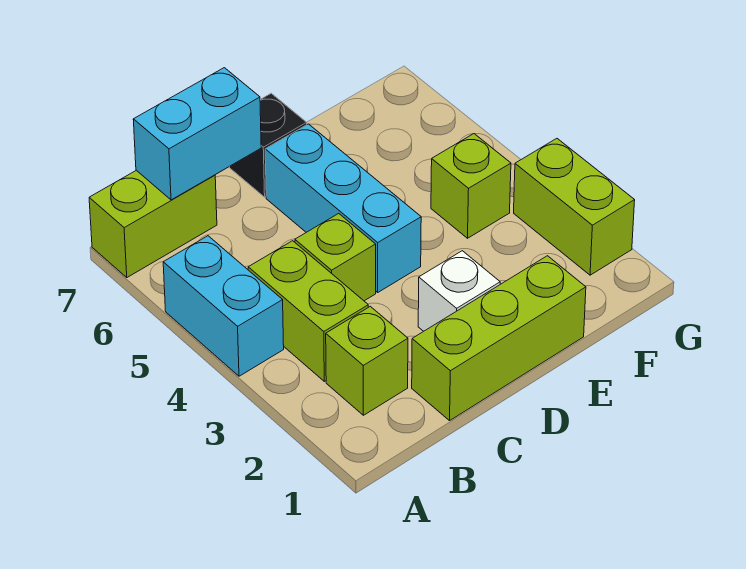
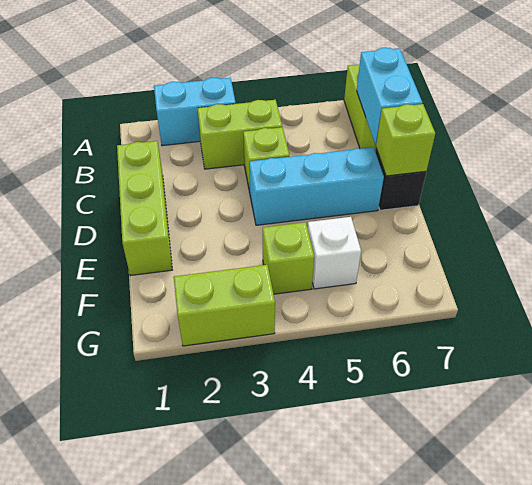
cyan brick A4:A5 level 1 -> cyan brick A2:A3 level 1
lime brick B2 level 1 -> lime brick D7 level 2
white brick D2 level 1 -> white brick F5 level 1

